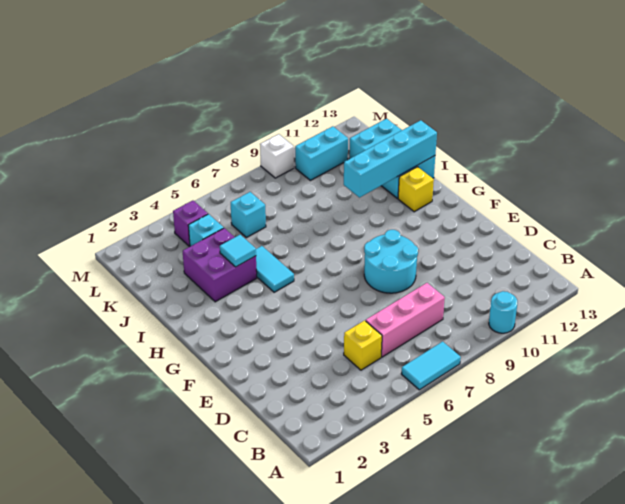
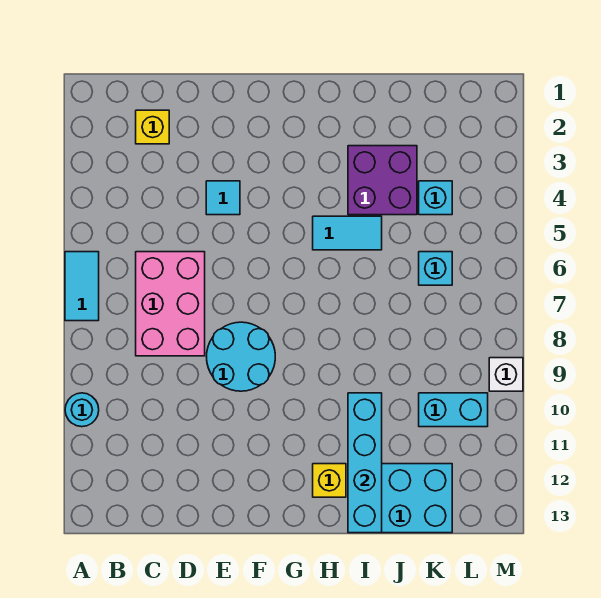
yellow brick C5 level 1 -> yellow brick C2 level 1
pink brick C6:C8 level 1 -> pink brick C6:D8 level 1
cyan tile I4 level 2 -> cyan tile E4 level 1
purple brick L4 level 1 -> none
cyan brick L10:L11 level 1 -> cyan brick K10:L10 level 1

